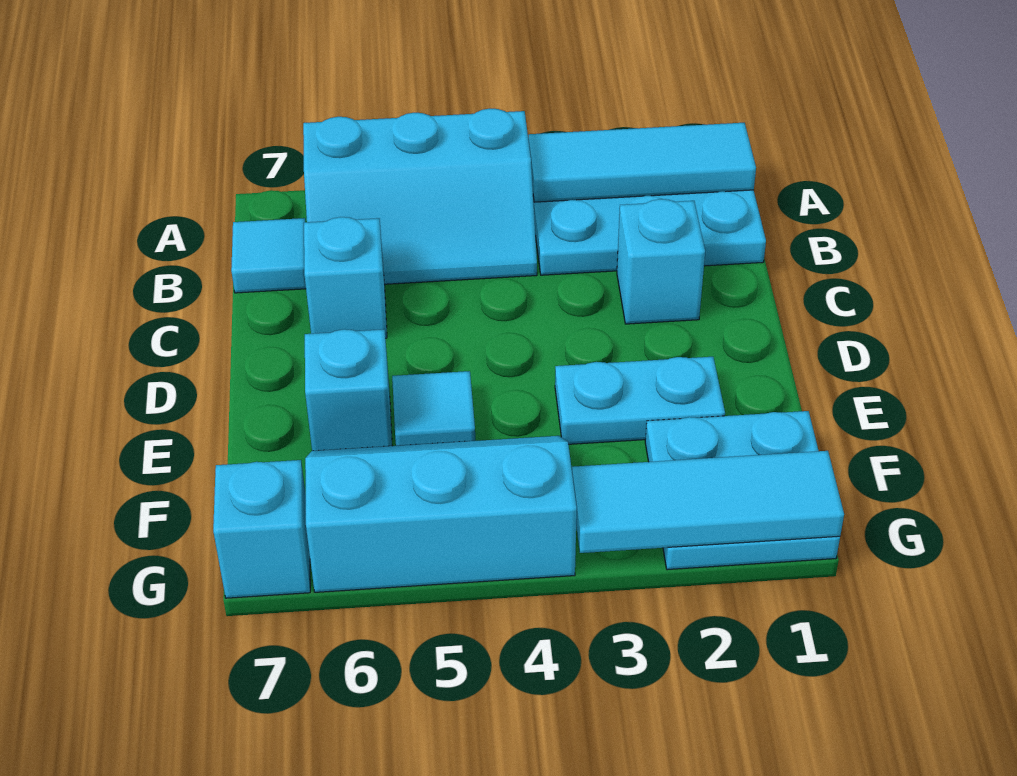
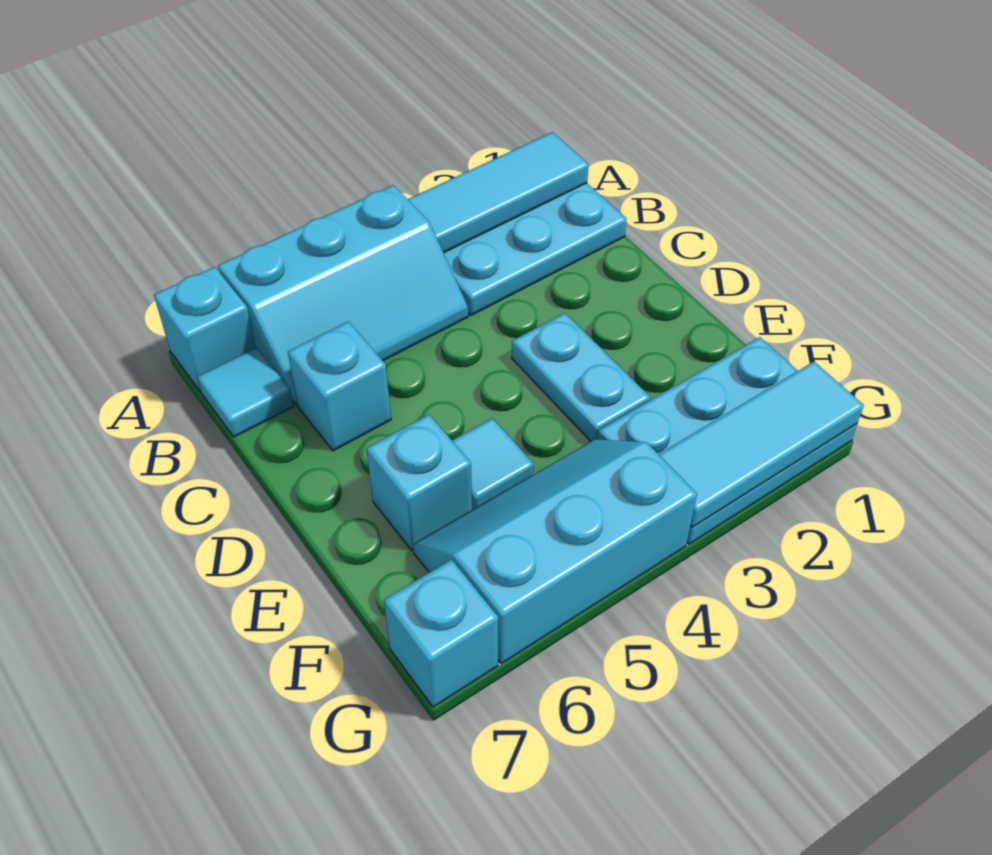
cyan brick C2 level 1 -> cyan brick A7 level 1
cyan plate E2:E3 level 1 -> cyan plate D3:E3 level 1
cyan plate F1:G2 level 1 -> cyan plate F1:G3 level 1

